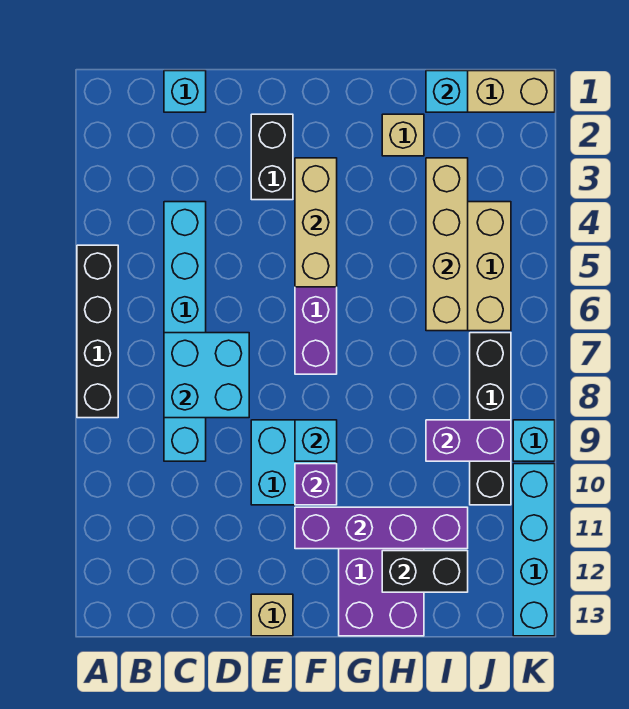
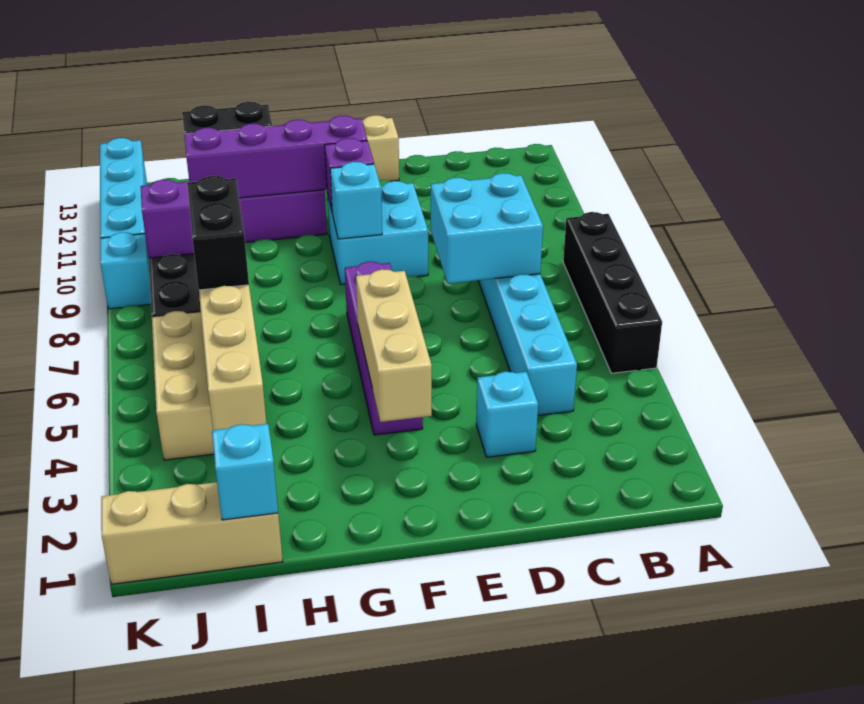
cyan brick C1 level 1 -> cyan brick D3 level 1
black brick E2:E3 level 1 -> black brick I6:I7 level 3
tan brick H2 level 1 -> none

